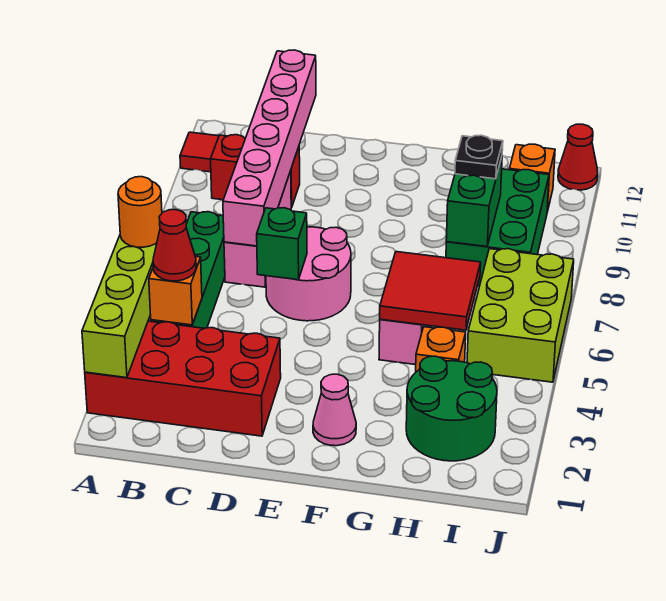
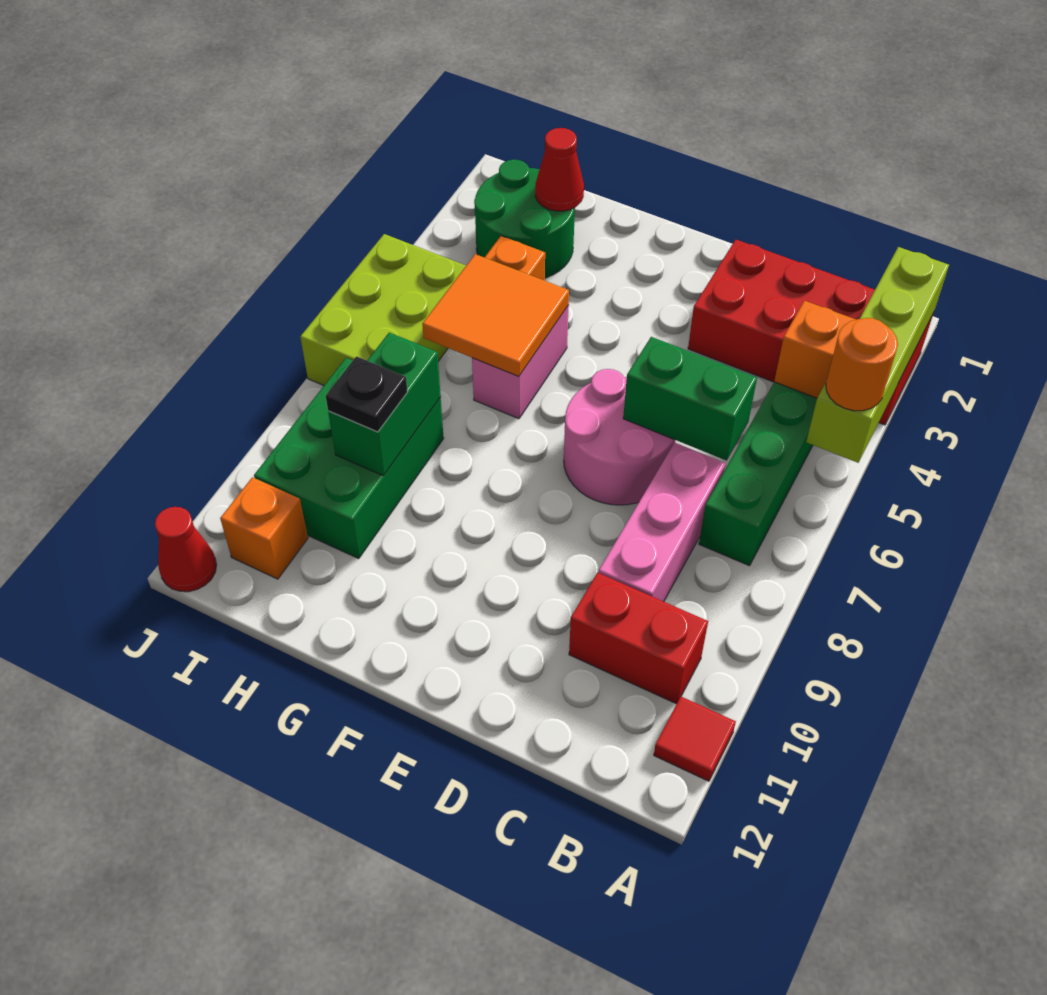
red cone B4 level 3 -> red cone H2 level 2
pink brick C7:C12 level 2 -> none
green brick D6 level 2 -> green brick C6:D6 level 2
pink cone F2 level 1 -> none
red tile G5:H6 level 2 -> orange tile G5:H6 level 2

